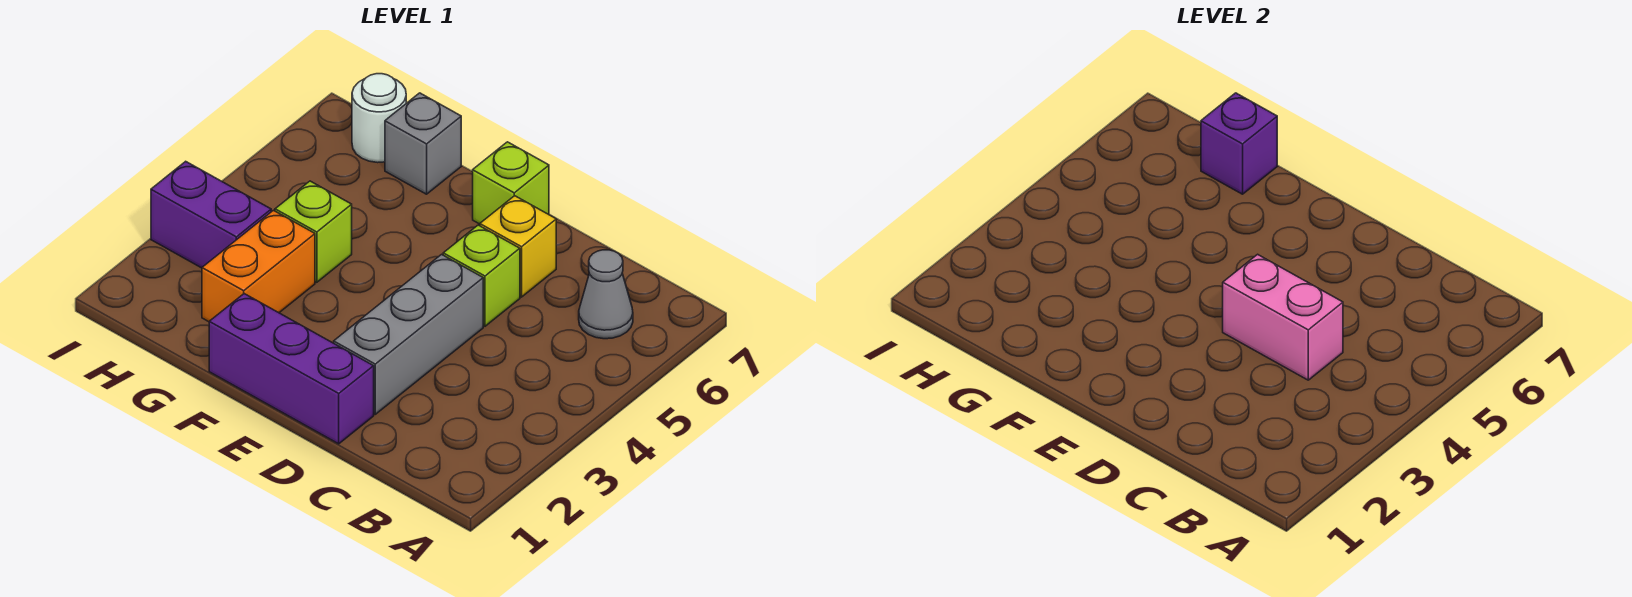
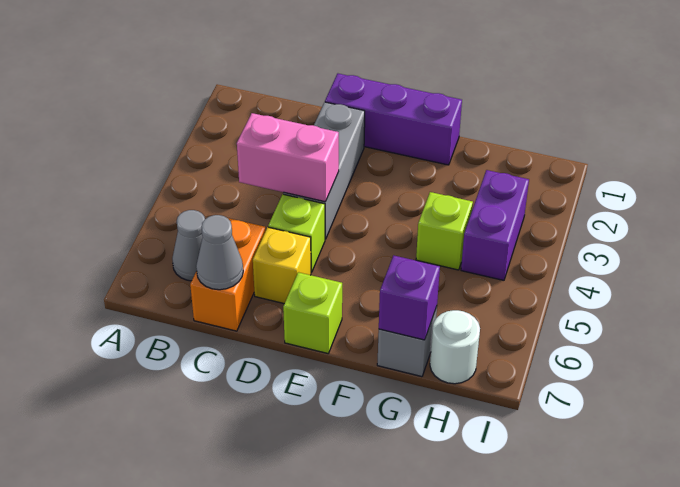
none -> grey cone C7 level 2
orange brick G2:G3 level 1 -> orange brick C6:C7 level 1
purple brick H3:I3 level 1 -> purple brick H3:H4 level 1

